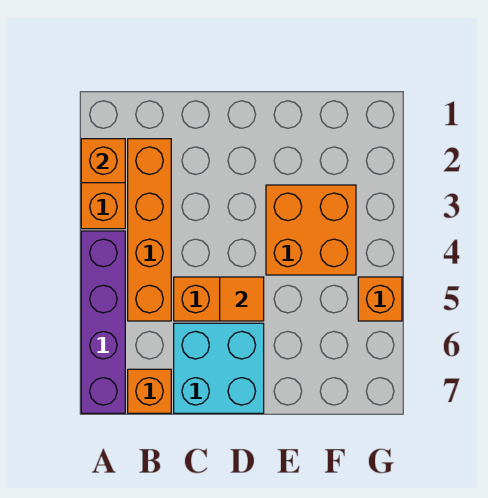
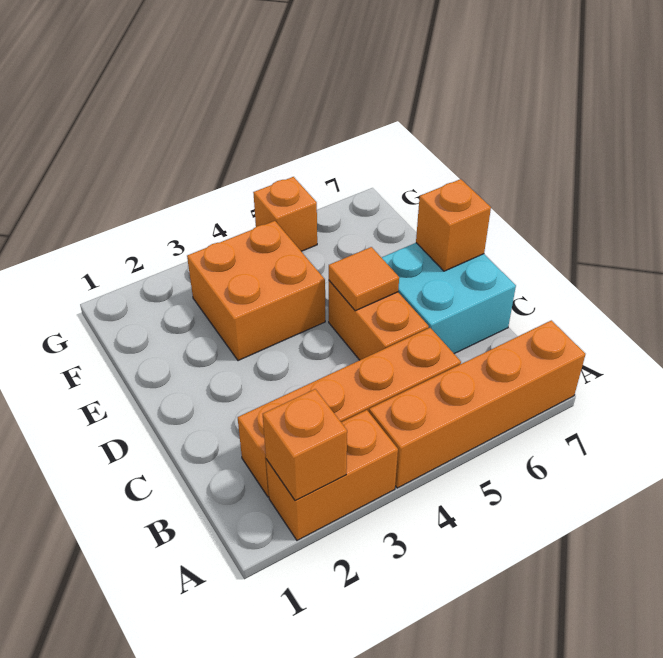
purple brick A4:A7 level 1 -> orange brick A4:A7 level 1
orange brick B7 level 1 -> orange brick D7 level 2

